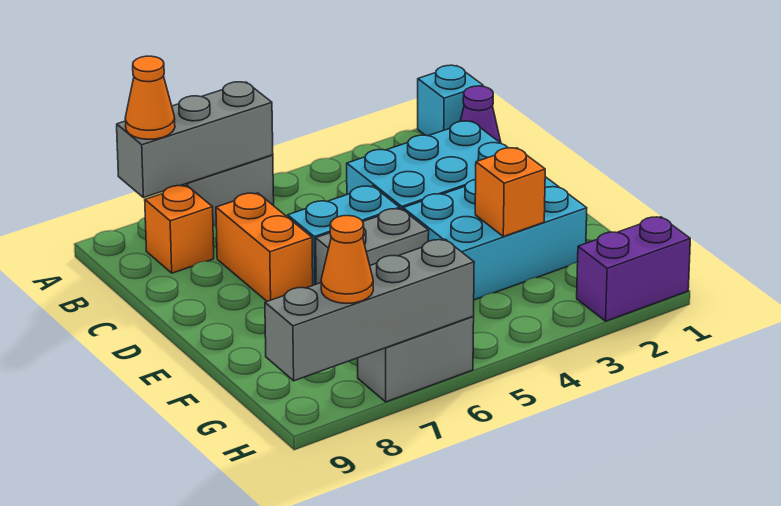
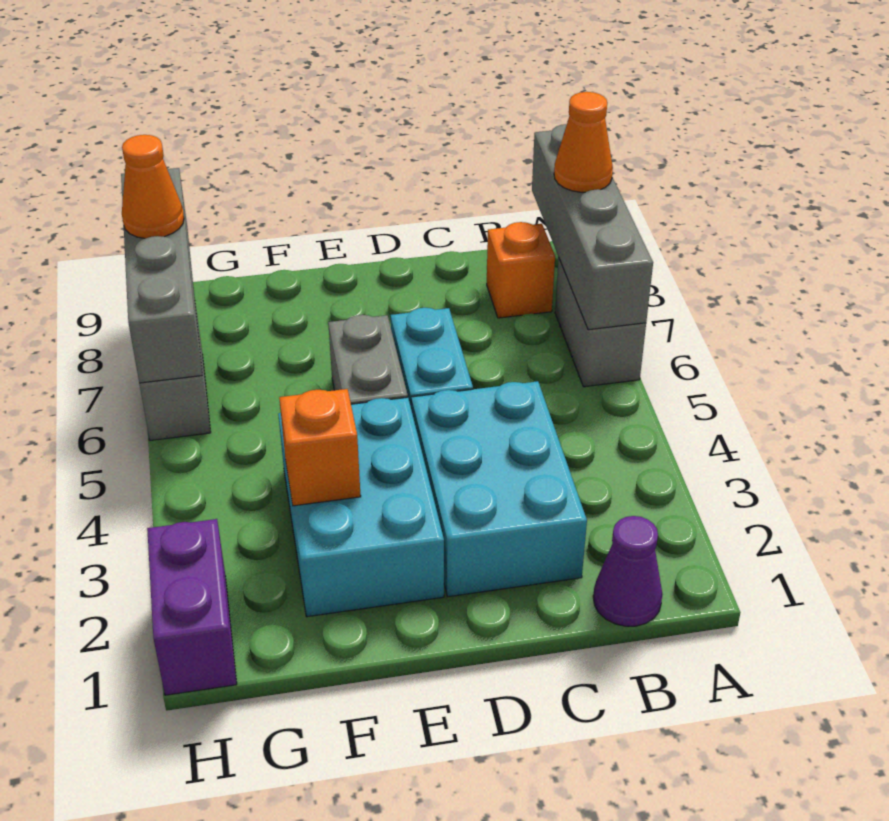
cyan brick A1 level 1 -> none
grey brick A6:A8 level 2 -> grey brick A6:A9 level 2
orange brick C7:D7 level 1 -> none

